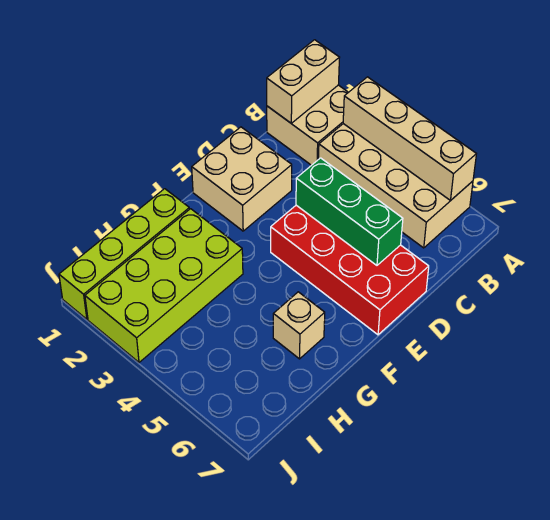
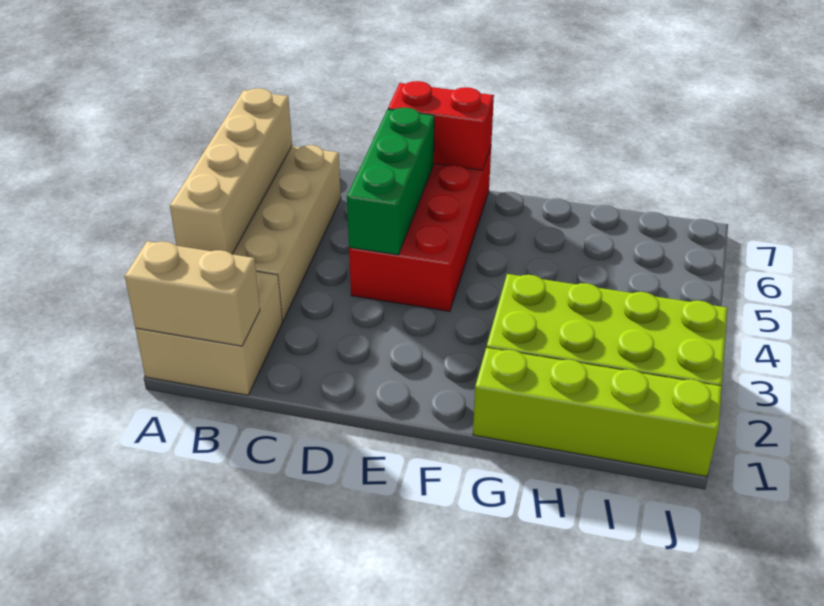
tan brick D1:E2 level 1 -> none
none -> red brick D7:E7 level 2
tan brick G6 level 1 -> none

